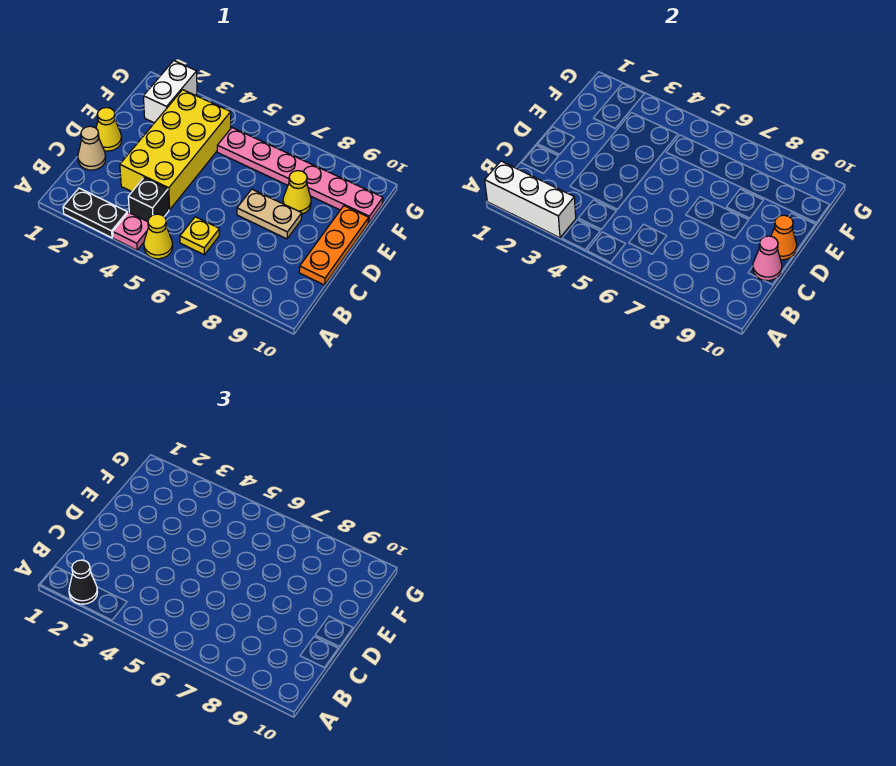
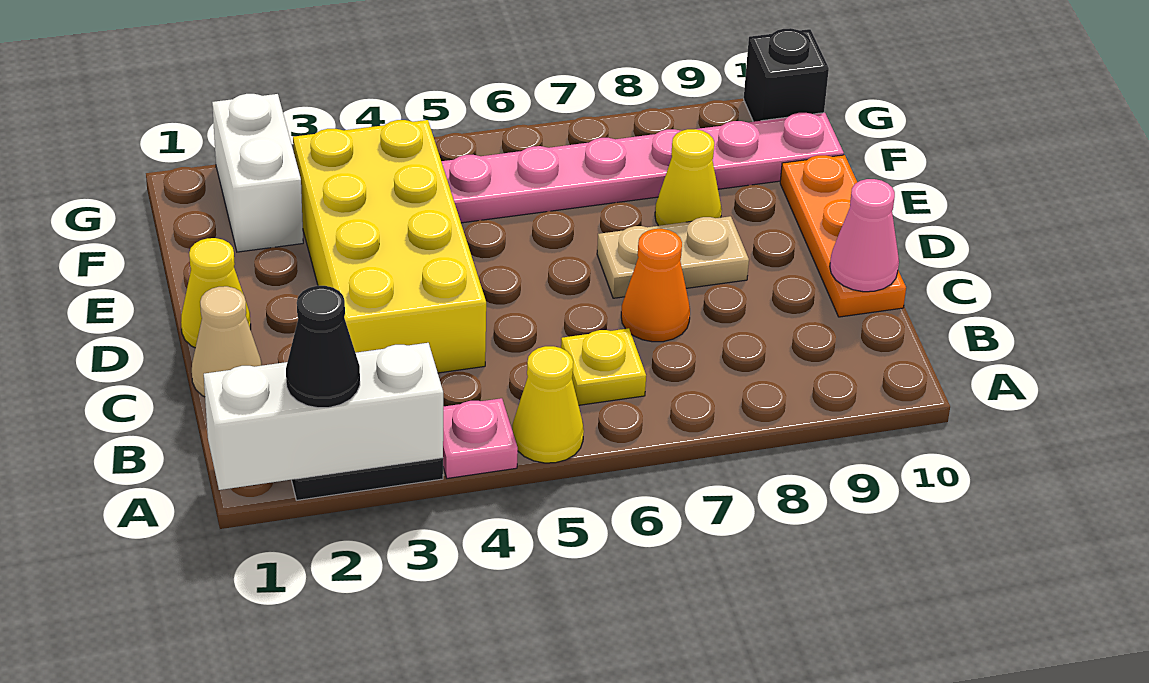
black brick B4 level 1 -> black brick G10 level 1
orange cone D10 level 2 -> orange cone C7 level 1

